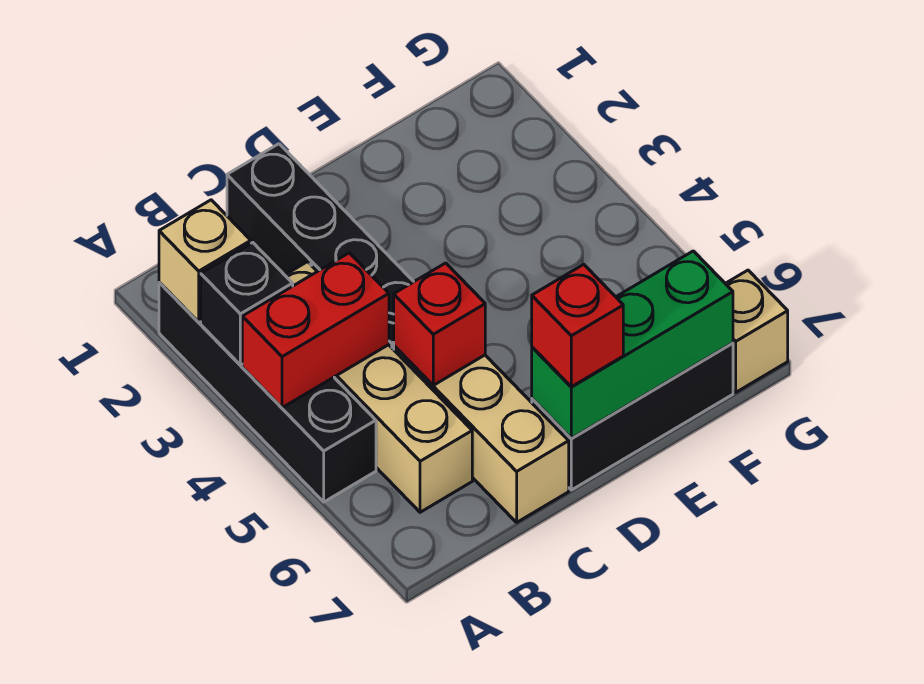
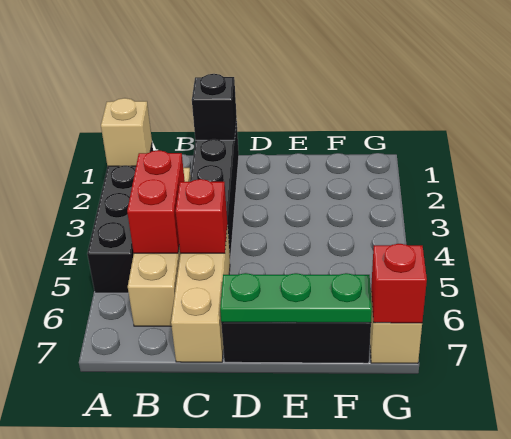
black brick A3 level 2 -> black brick C1 level 2
red brick A4:B4 level 2 -> red brick B4:B5 level 2
green brick D7:F7 level 2 -> green plate D7:F7 level 2
red brick D7 level 3 -> red brick G7 level 2

